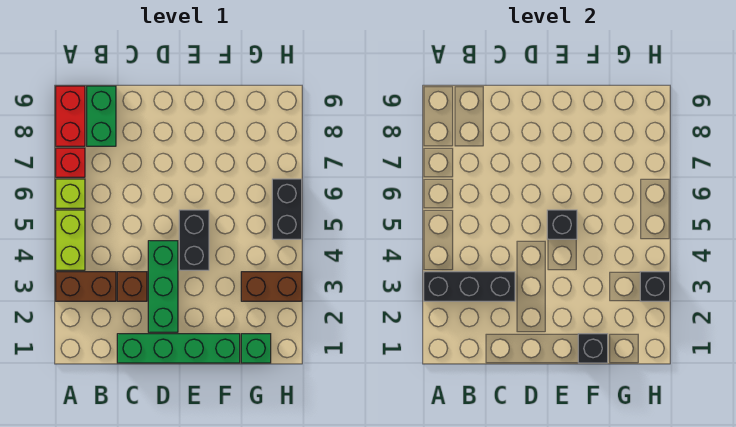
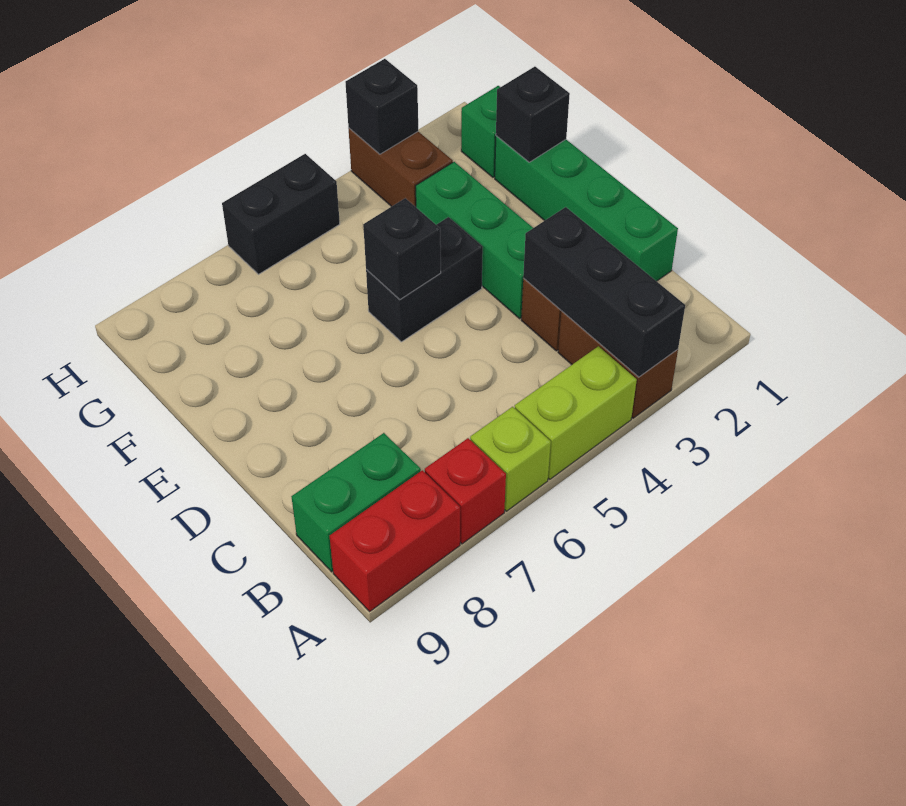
green brick D2:D4 level 1 -> green brick D3:F3 level 1

